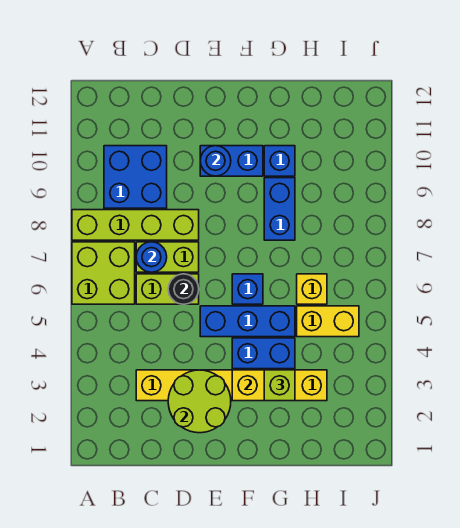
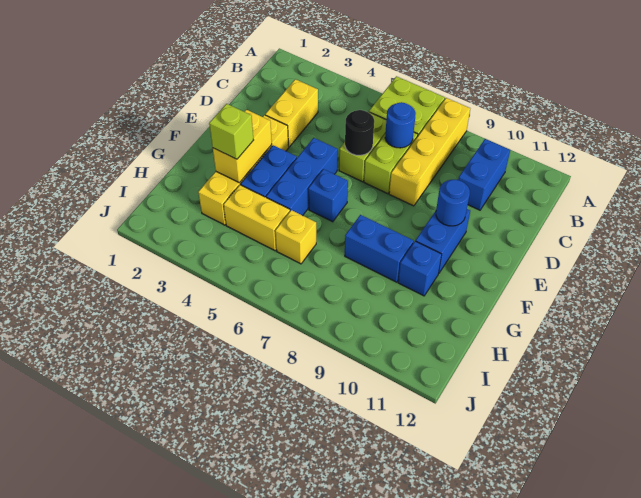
lime brick A8:D8 level 1 -> yellow brick A8:D8 level 1
blue brick B9:C10 level 1 -> blue brick B10:C10 level 1
lime round brick D2:E3 level 2 -> none
yellow brick H5:I5 level 1 -> yellow brick H4:H5 level 1

